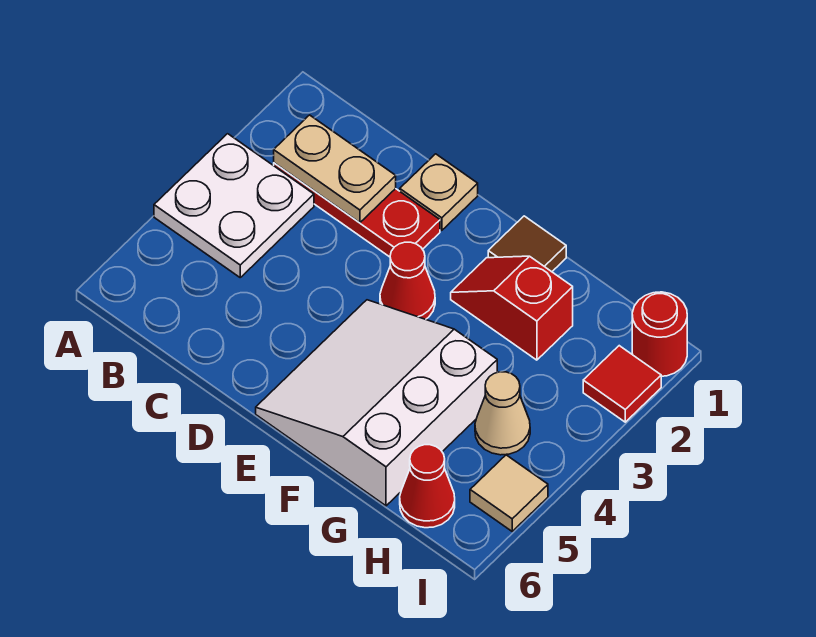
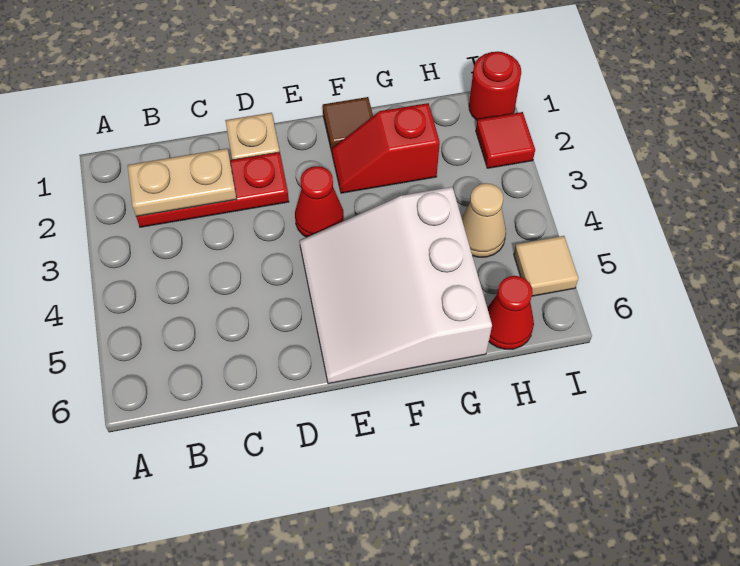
white plate A3:B4 level 1 -> none

